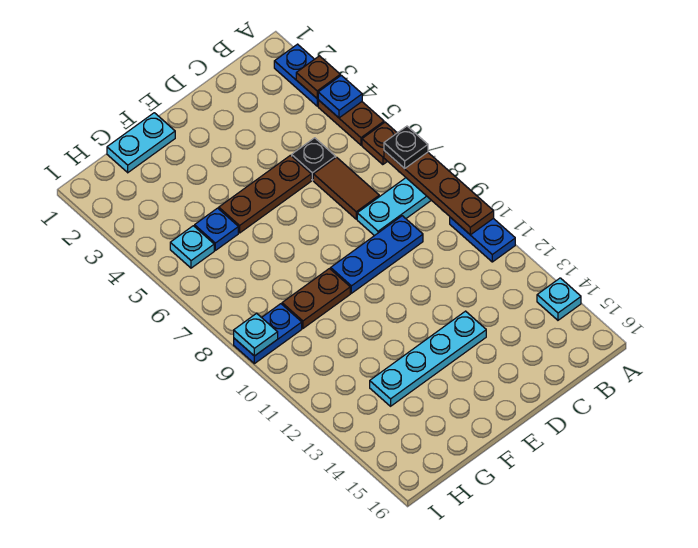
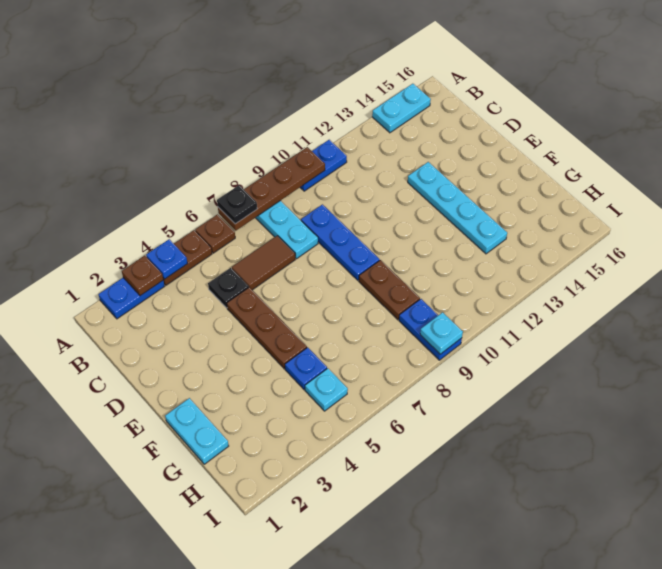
cyan plate A14 level 1 -> cyan plate A14:A15 level 1

